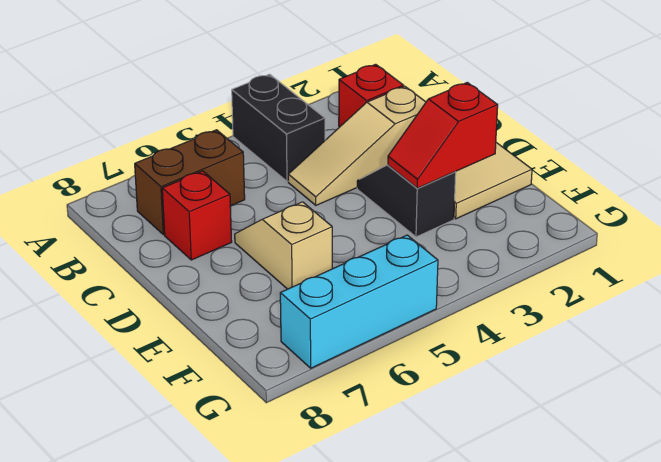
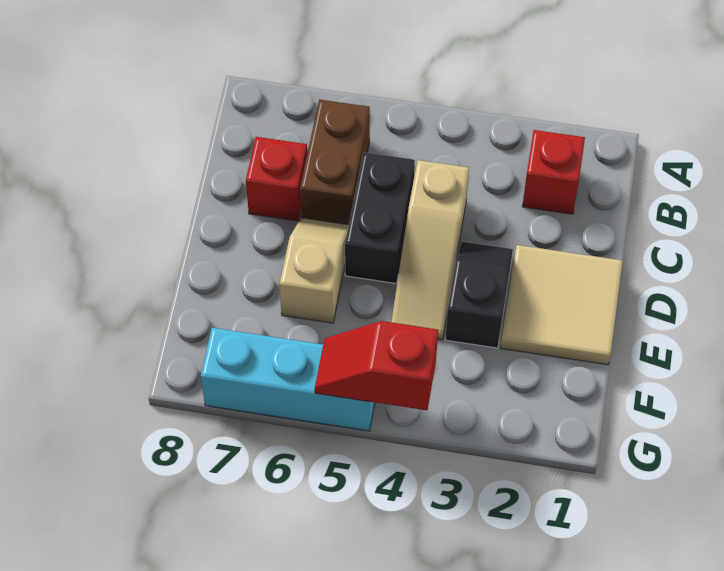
black brick A4:B4 level 1 -> black brick C5:D5 level 1
brown brick B6:B7 level 1 -> brown brick B6:C6 level 1
tan slope C2:C4 level 1 top 2 -> tan slope C4:E4 level 1 top C
red slope E2:E3 level 2 top 2 -> red slope G4:G5 level 2 top 4

